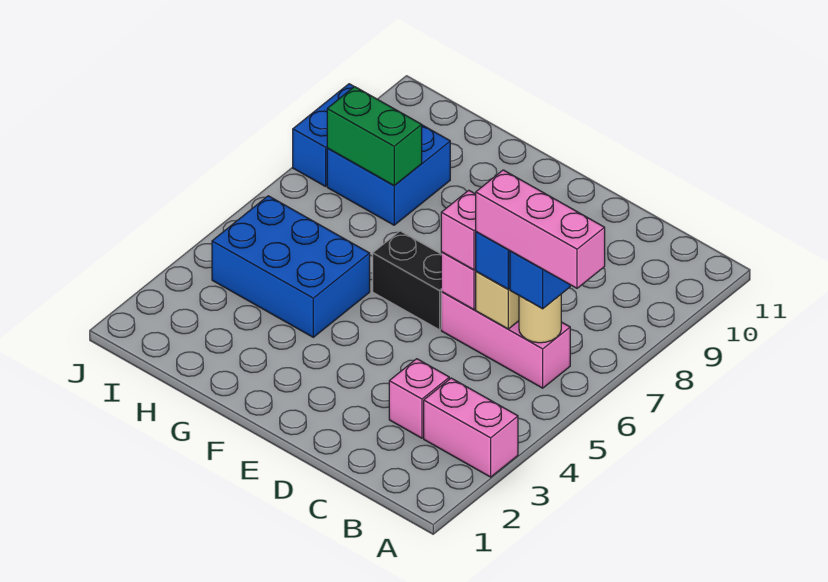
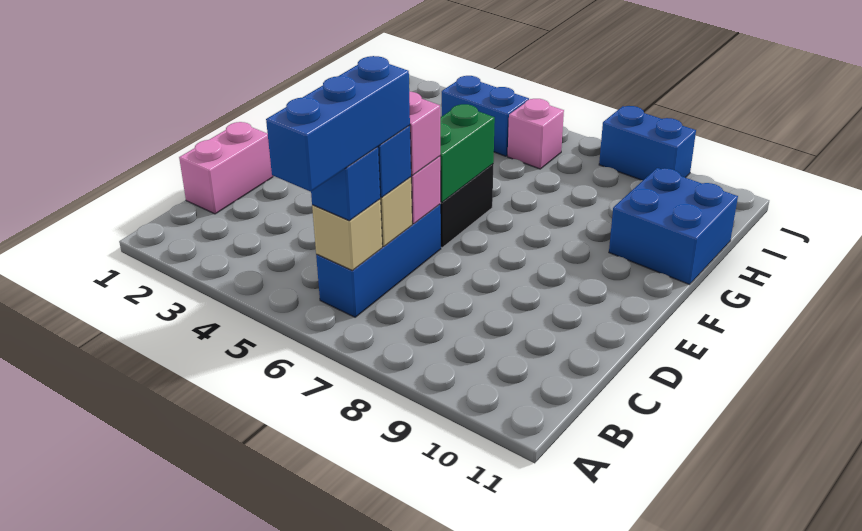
pink brick A3:B3 level 1 -> pink brick C1:D1 level 1
pink brick A6:C6 level 4 -> blue brick A6:C6 level 4
pink brick B6:D6 level 1 -> blue brick B6:D6 level 1
tan round brick B6 level 2 -> tan brick B6 level 2
pink brick C3 level 1 -> pink brick I6 level 1
blue brick G4:I5 level 1 -> blue brick I4:I5 level 1
blue brick H8:I9 level 1 -> blue brick G10:H11 level 1
green brick H8:I8 level 2 -> green brick E6:F6 level 2

